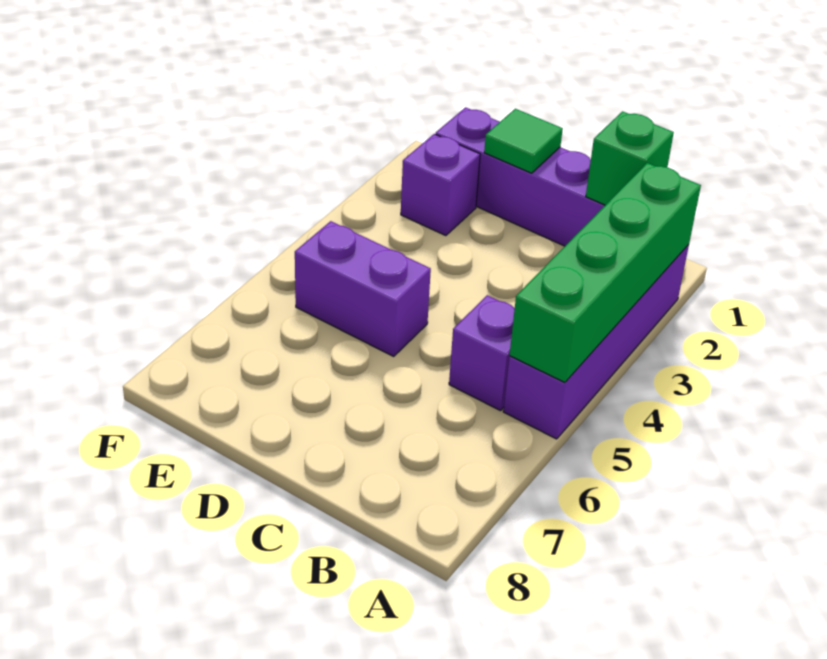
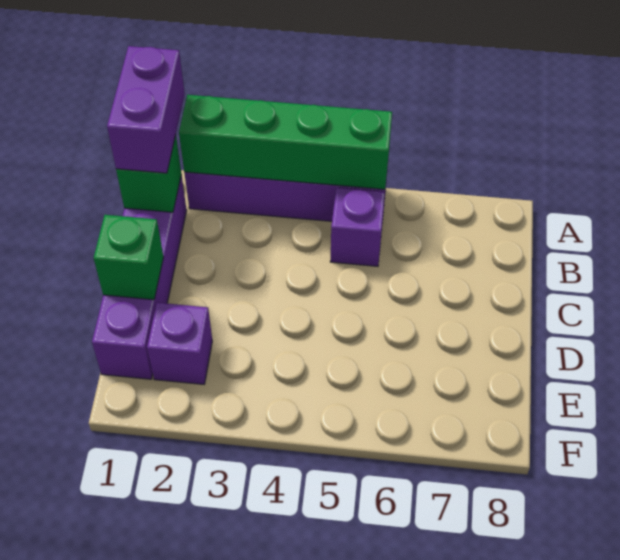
green tile D1 level 2 -> green brick D1 level 2
purple brick D5:E5 level 1 -> purple brick A1:B1 level 3

